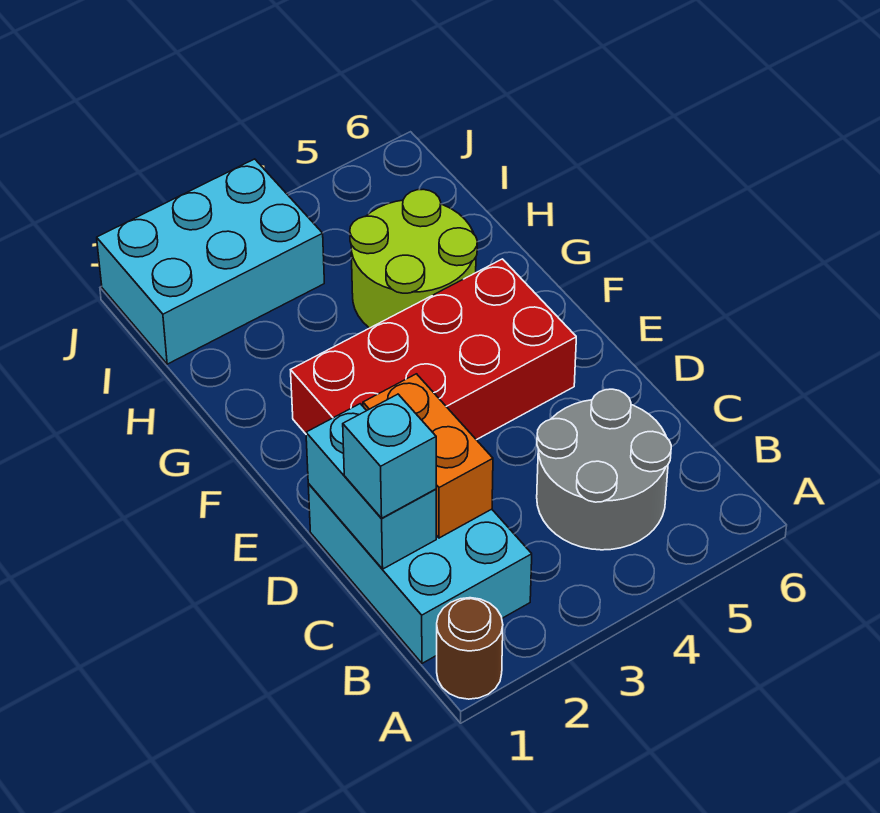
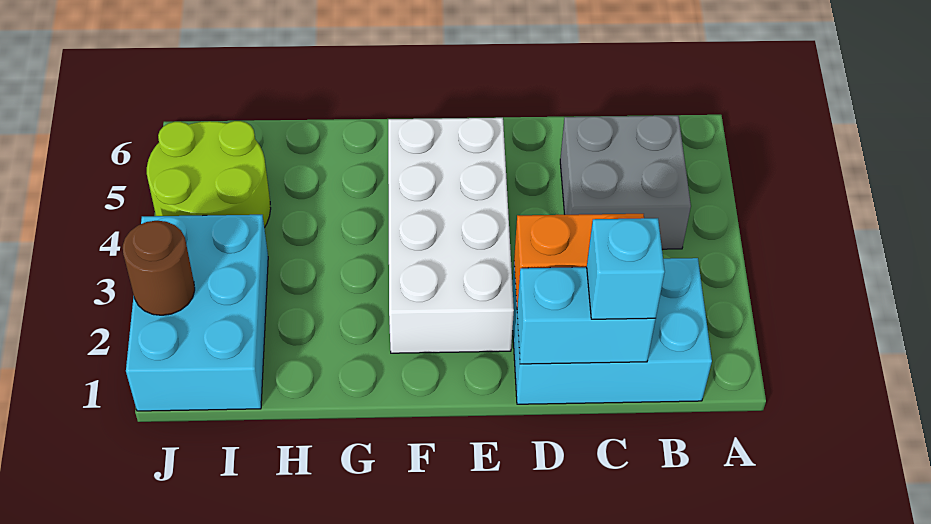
brown round brick A1 level 1 -> brown round brick J2 level 2
grey round brick B4:C5 level 1 -> grey brick B4:C5 level 1
red brick E2:F5 level 1 -> white brick E2:F5 level 1
lime round brick G4:H5 level 1 -> lime round brick I4:J5 level 1

